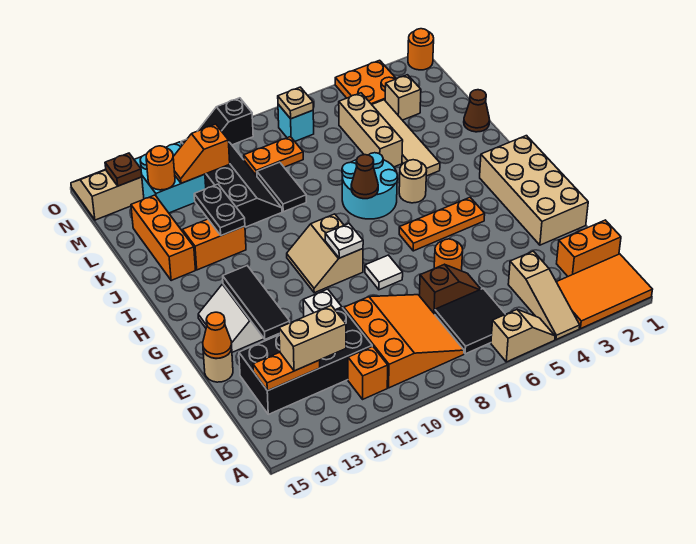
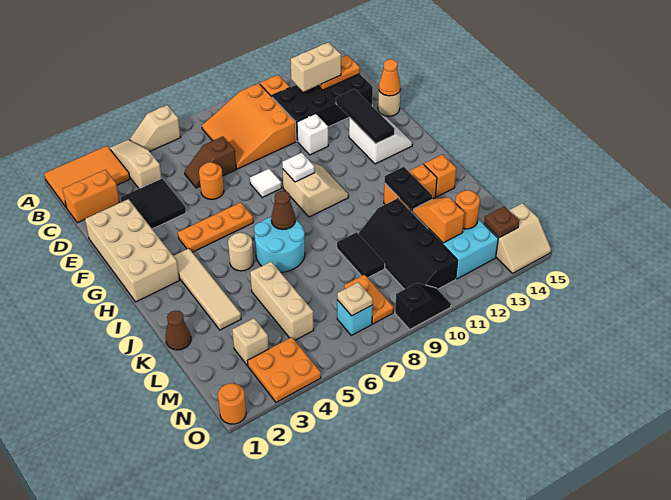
black tile B6:C7 level 1 -> black tile D3:E4 level 1
tan tile J4:M4 level 1 -> tan tile H3:K3 level 1
orange brick J14:L14 level 1 -> orange brick J14 level 1
orange plate M8:M9 level 1 -> orange plate M8:N8 level 1
orange slope M11:M12 level 2 top 11 -> orange slope L12:M12 level 2 top M

